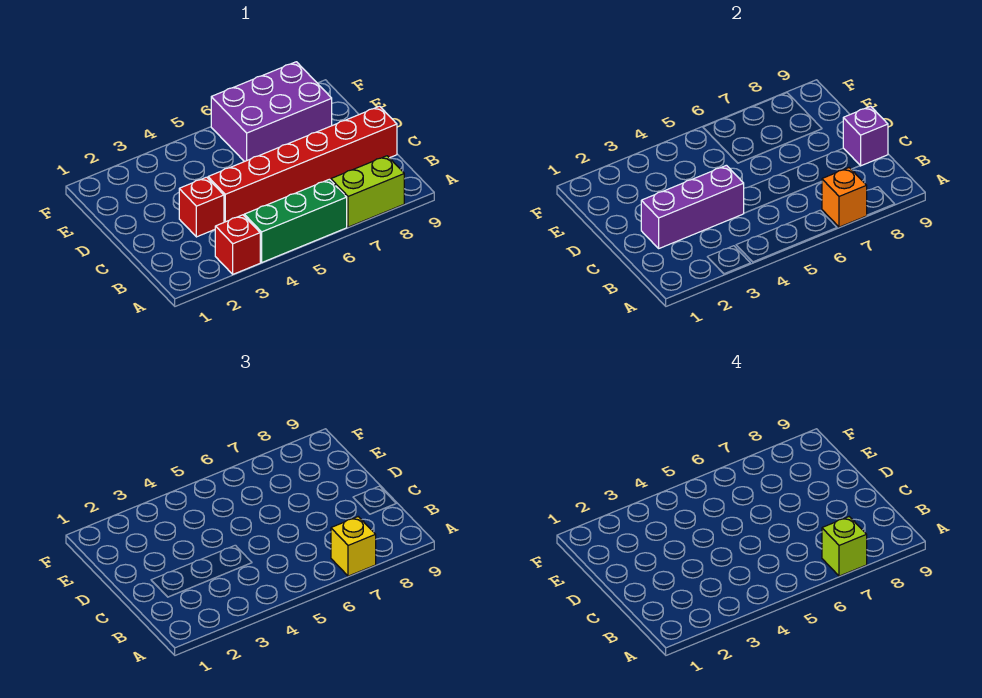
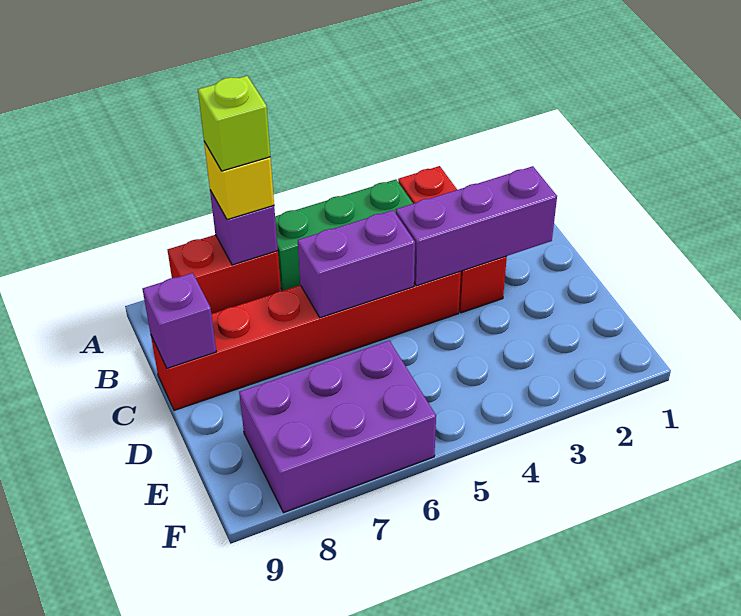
lime brick A7:A8 level 1 -> red brick A7:A8 level 1
orange brick A7 level 2 -> purple brick A7 level 2
none -> purple brick C5:C6 level 2

